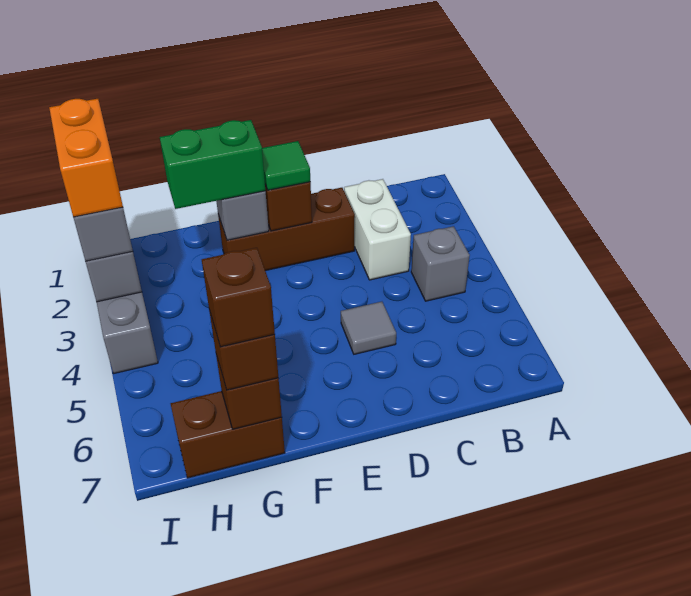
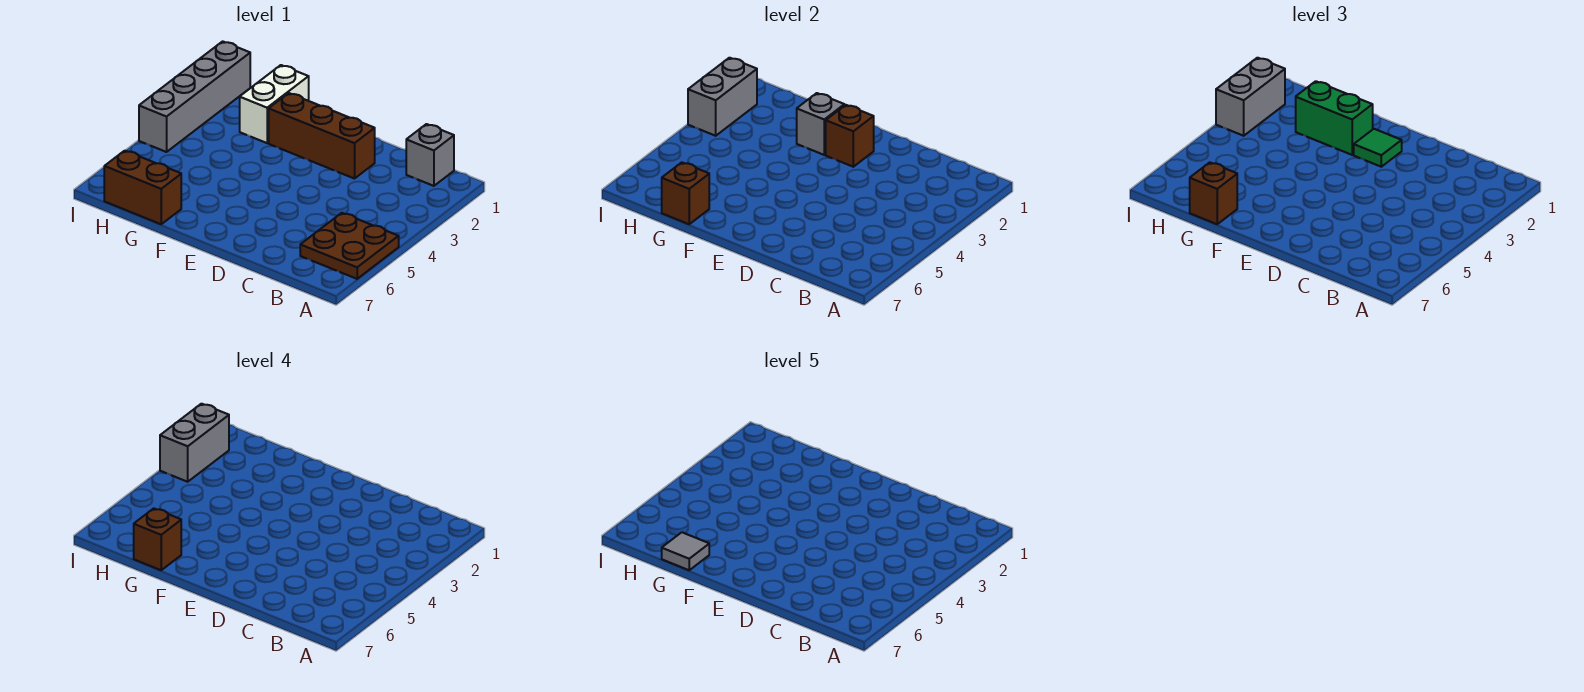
none -> brown plate A5:B6 level 1
grey brick B4 level 1 -> grey brick B1 level 1
white brick C2:C3 level 1 -> white brick G1:G2 level 1
grey tile D5 level 1 -> grey tile G7 level 5
orange brick I2:I3 level 4 -> grey brick I2:I3 level 4

